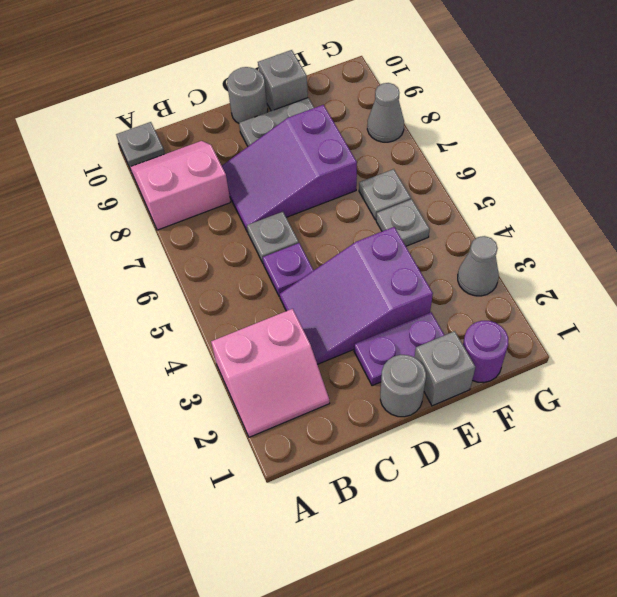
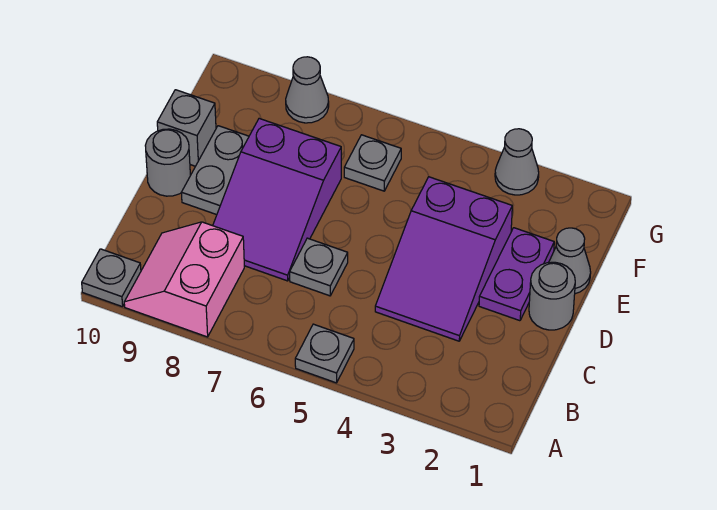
pink slope A2:B3 level 1 top 3 -> none
purple plate C5 level 1 -> none
grey brick E1 level 1 -> grey cone E1 level 1
purple round brick F1 level 1 -> none
grey plate F5 level 1 -> grey plate A5 level 1

